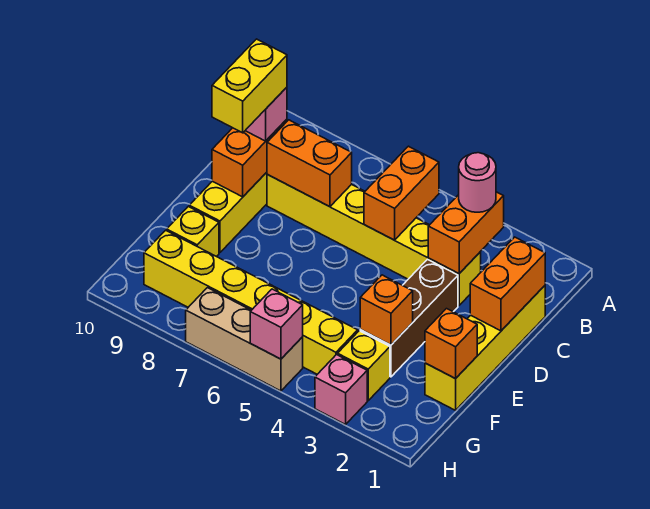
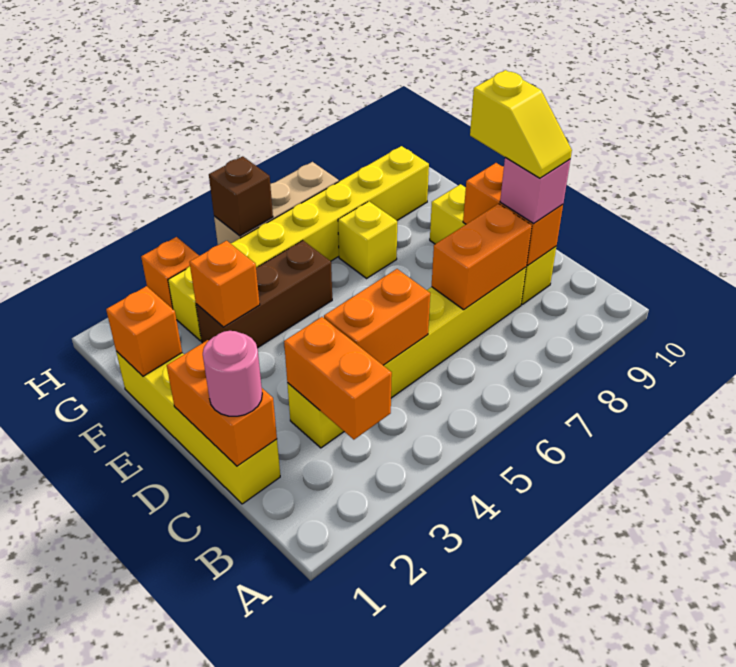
pink round brick B3 level 3 -> pink round brick C1 level 3
orange brick B5:C5 level 2 -> orange brick C4:C5 level 2
yellow brick C9:D9 level 4 -> yellow slope C9:D9 level 4 top D
brown brick D3:F3 level 1 -> brown brick F3:F5 level 1
yellow brick F9 level 1 -> yellow brick F7 level 1
pink brick H3 level 1 -> orange brick H3 level 1
pink brick H5 level 2 -> brown brick H5 level 2

